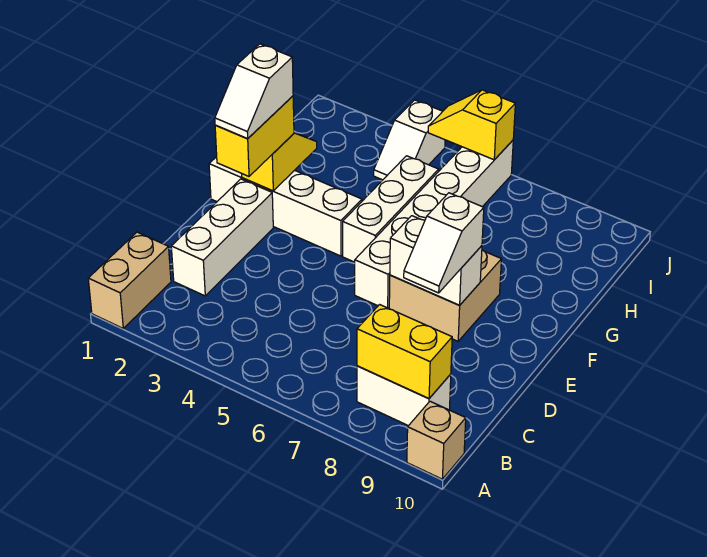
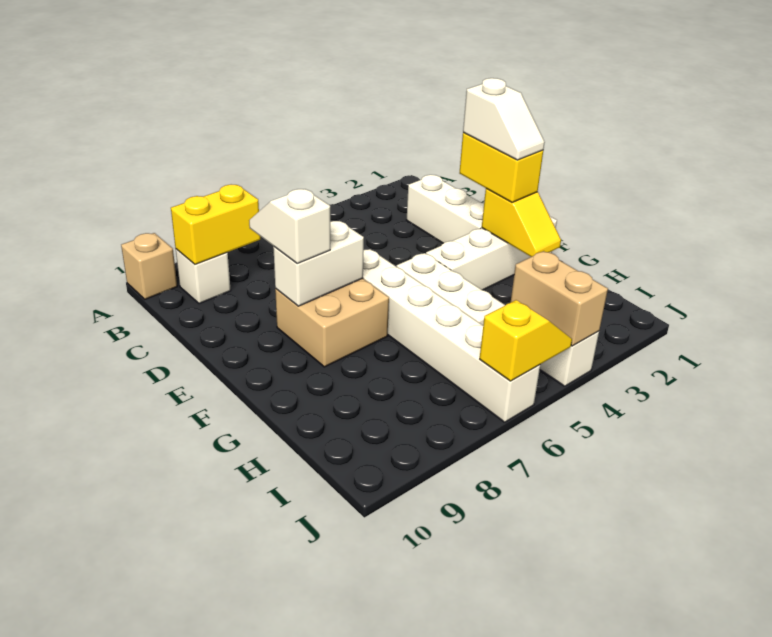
tan brick A1:B1 level 1 -> tan brick I4:J4 level 2
white brick B8:B9 level 1 -> white brick B9 level 1
white slope E2:F2 level 4 top F -> white slope E2:F2 level 4 top E

